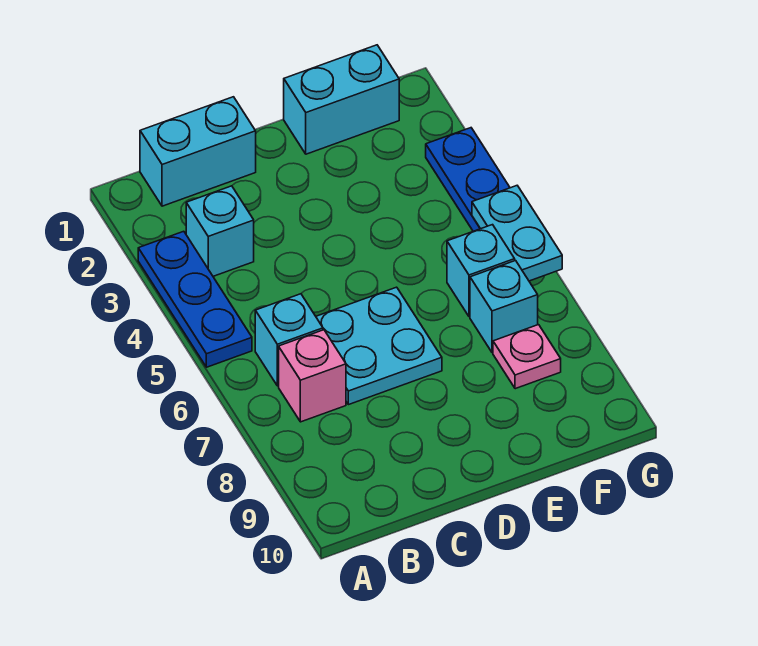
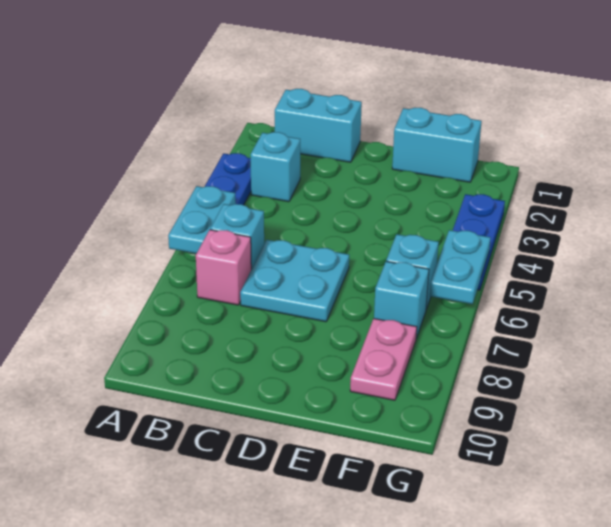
none -> cyan plate A5:A6 level 2
pink plate F8 level 1 -> pink plate F8:F9 level 1

